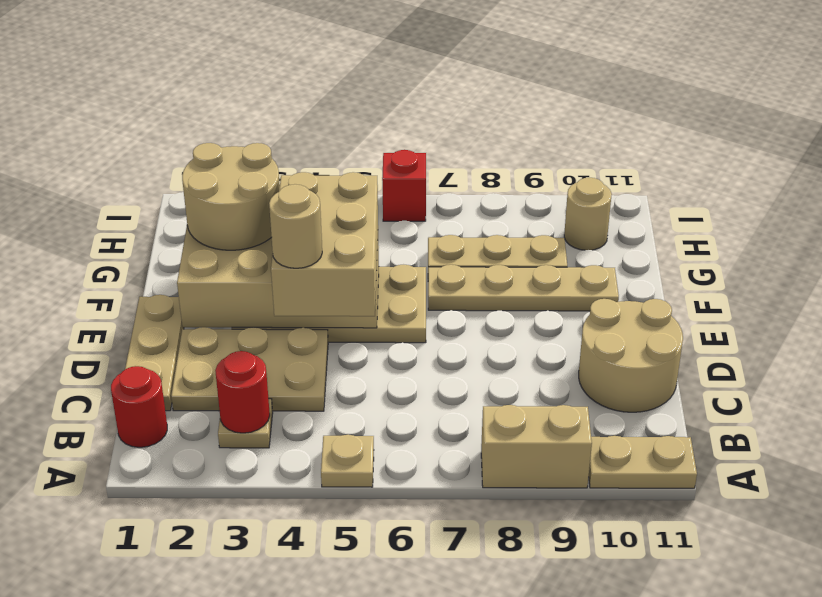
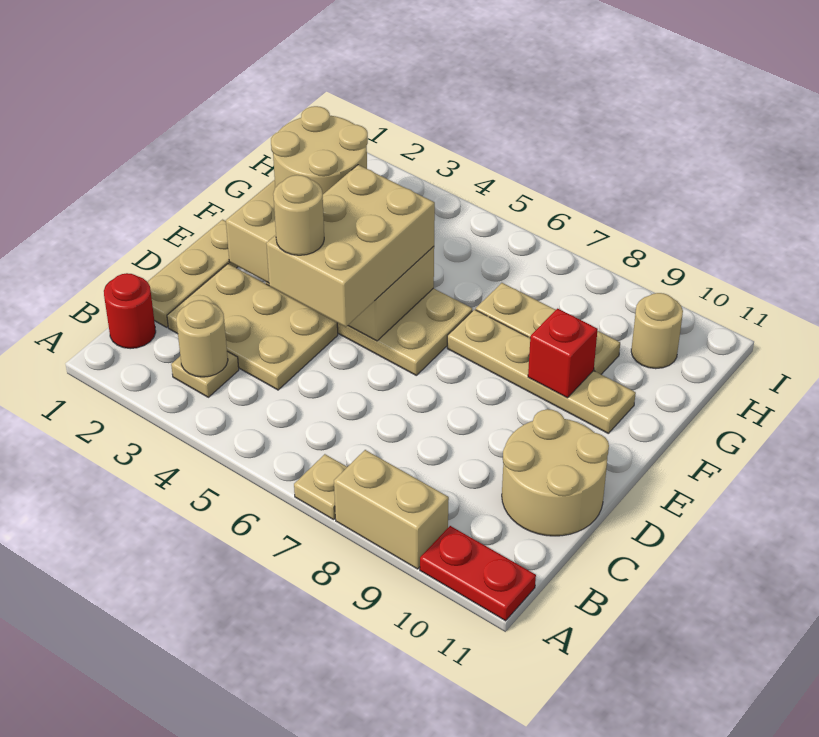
tan plate A5 level 1 -> tan plate A7 level 1
tan plate A10:A11 level 1 -> red plate A10:A11 level 1
red round brick B3 level 2 -> tan round brick B3 level 2
red brick I6 level 1 -> red brick F9 level 2

